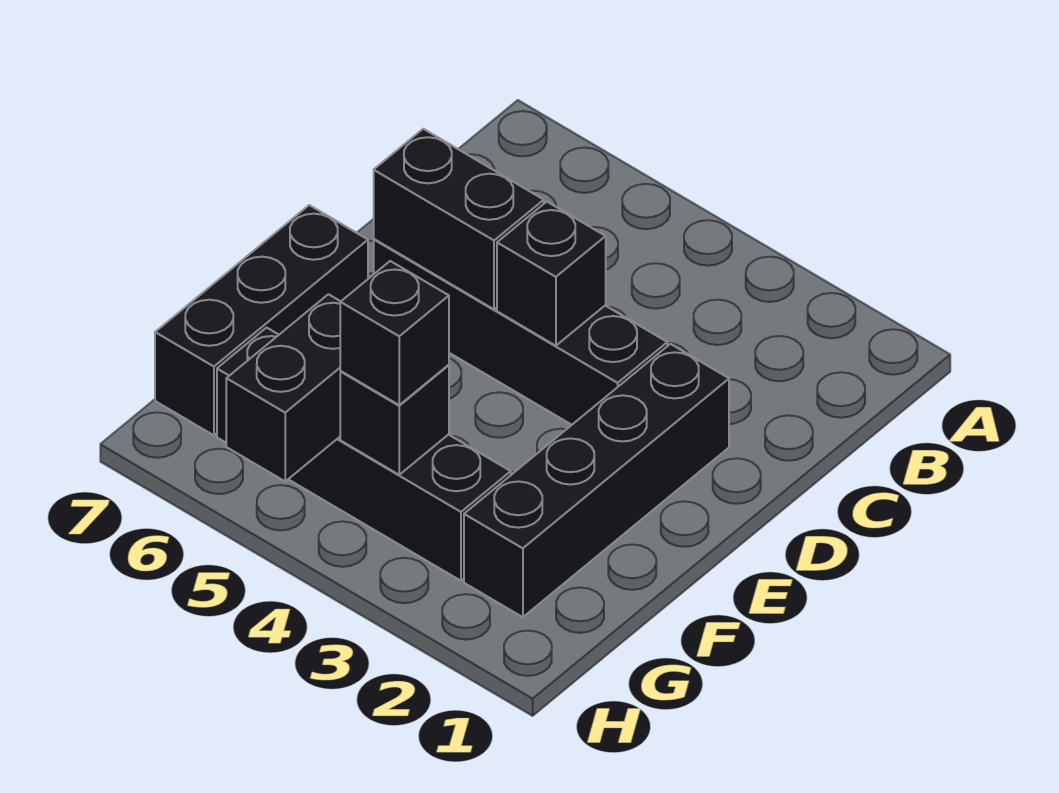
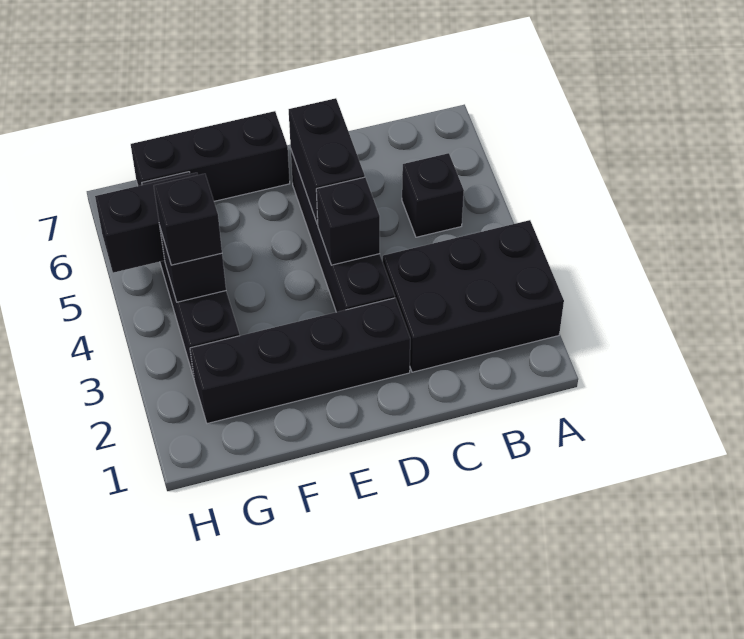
none -> black brick A2:C3 level 1
none -> black brick B5 level 1

